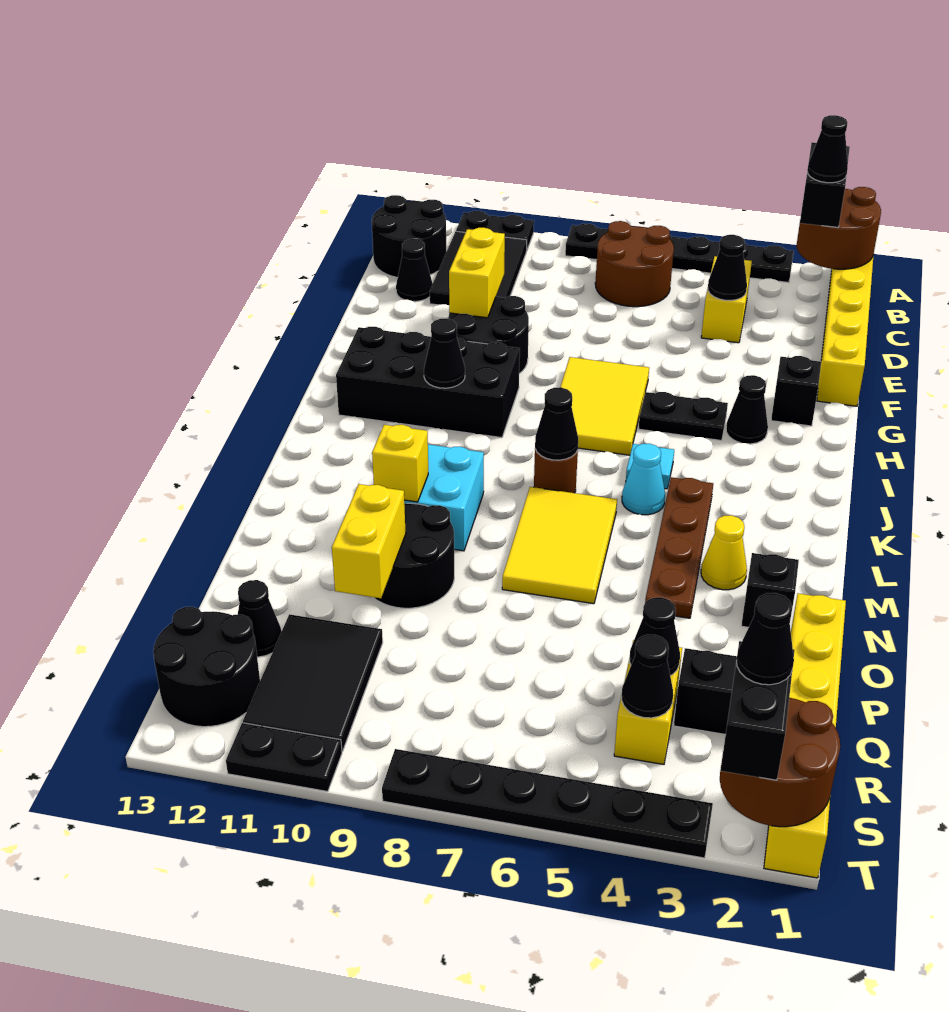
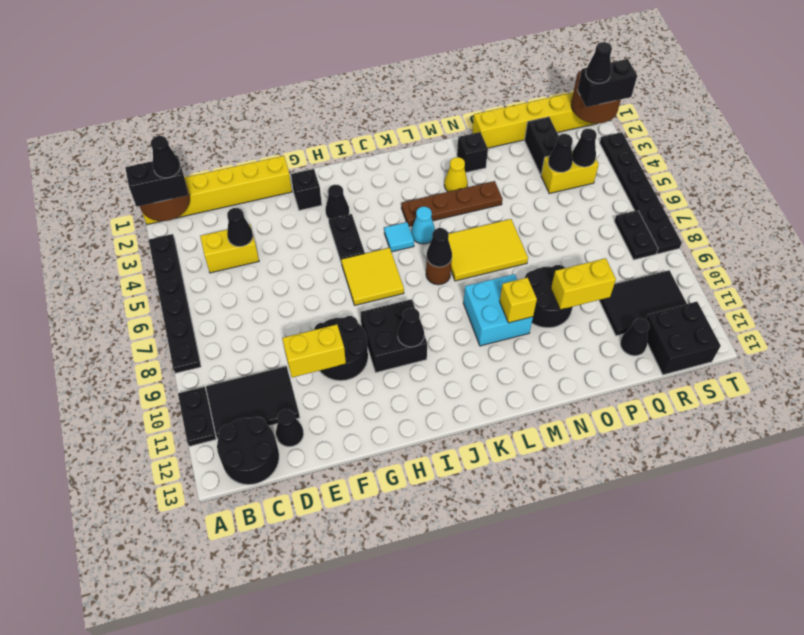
brown round brick B6:C7 level 1 -> none
yellow tile G6:I7 level 1 -> yellow tile H6:I7 level 1
black brick H9:I12 level 1 -> black brick H9:I10 level 1
black round brick R12:S13 level 1 -> black brick R12:S13 level 1
black plate T10:T11 level 1 -> black plate S7:S8 level 1

